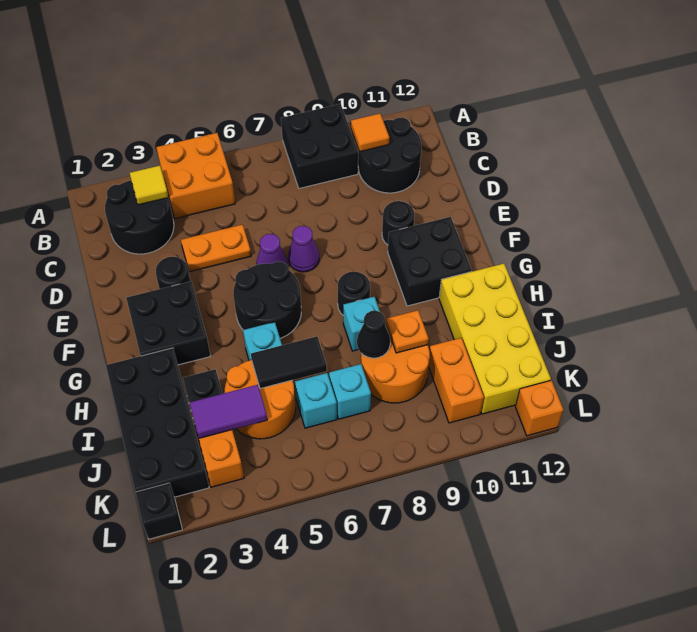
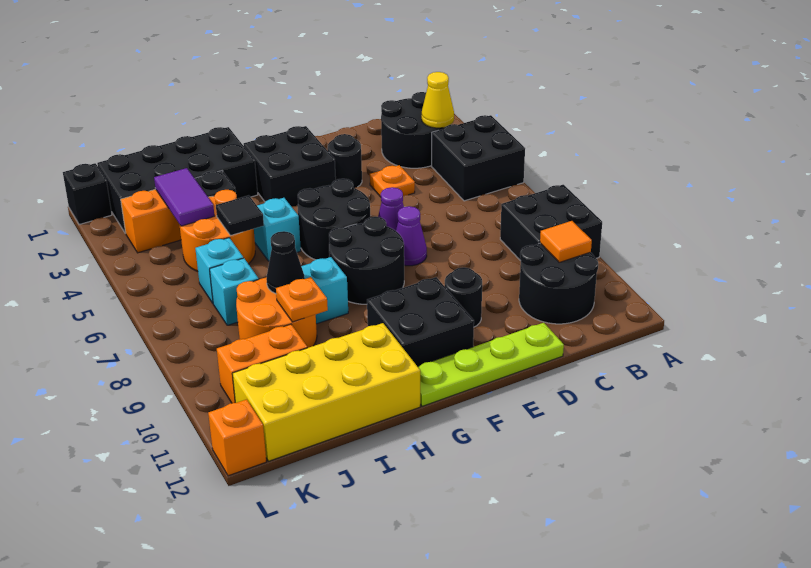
orange brick A4:B5 level 1 -> black brick A4:B5 level 1
yellow tile B3 level 2 -> yellow cone B3 level 2
orange plate D4:D5 level 1 -> orange plate D4 level 1
none -> lime plate D12:G12 level 1
black round brick G8 level 1 -> black round brick F7:G8 level 1
black tile I5:I6 level 2 -> black tile I5 level 2

